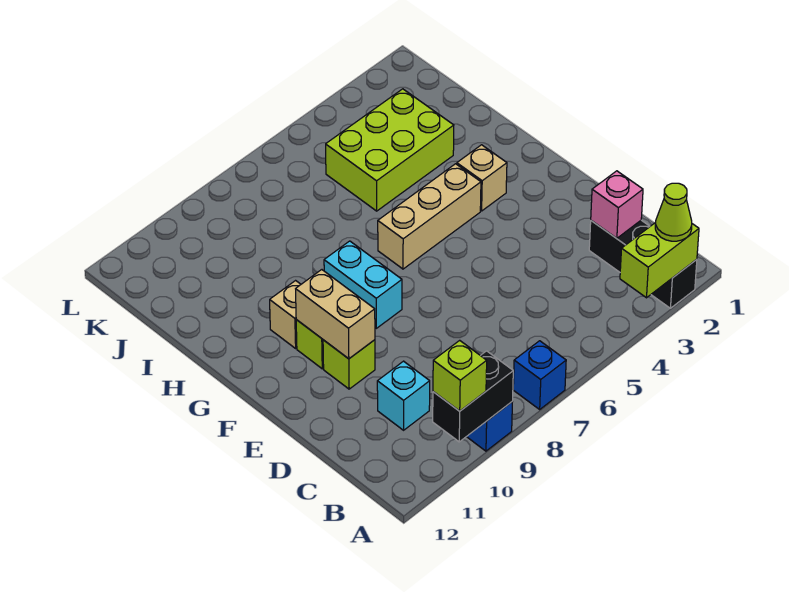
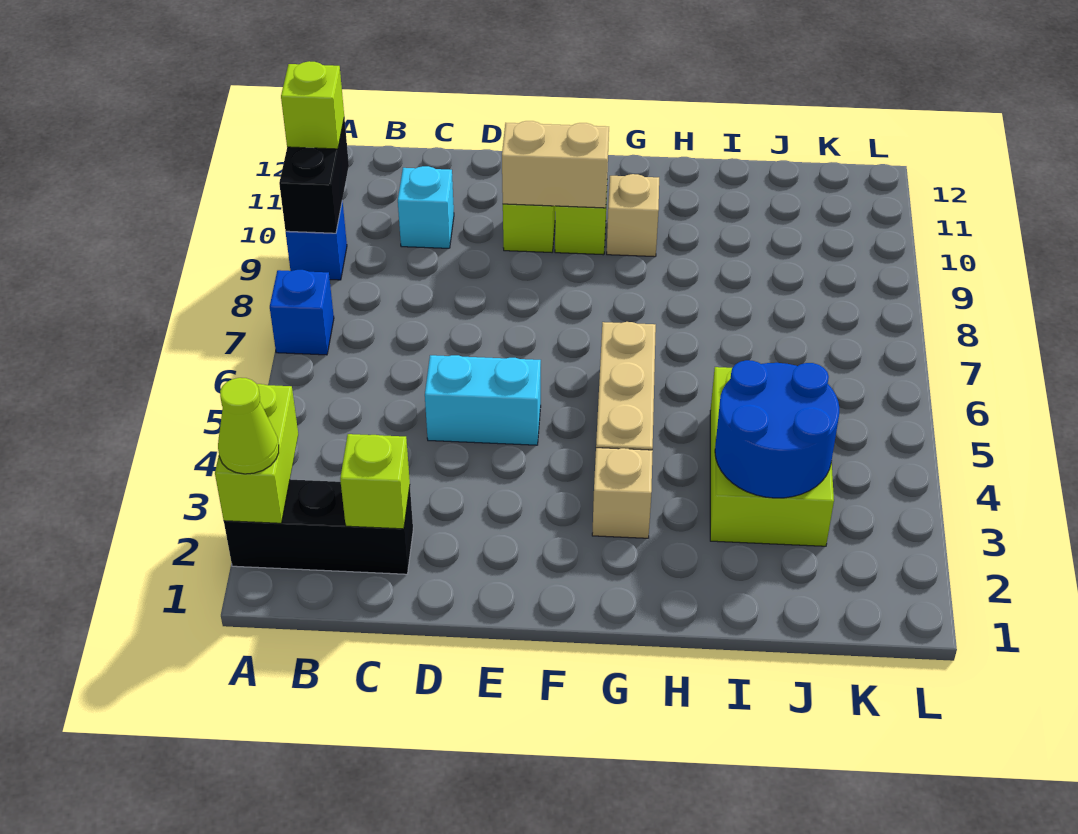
pink brick C2 level 2 -> lime brick C2 level 2
cyan brick F8:G8 level 1 -> cyan brick D5:E5 level 1
none -> blue round brick I3:J4 level 2

